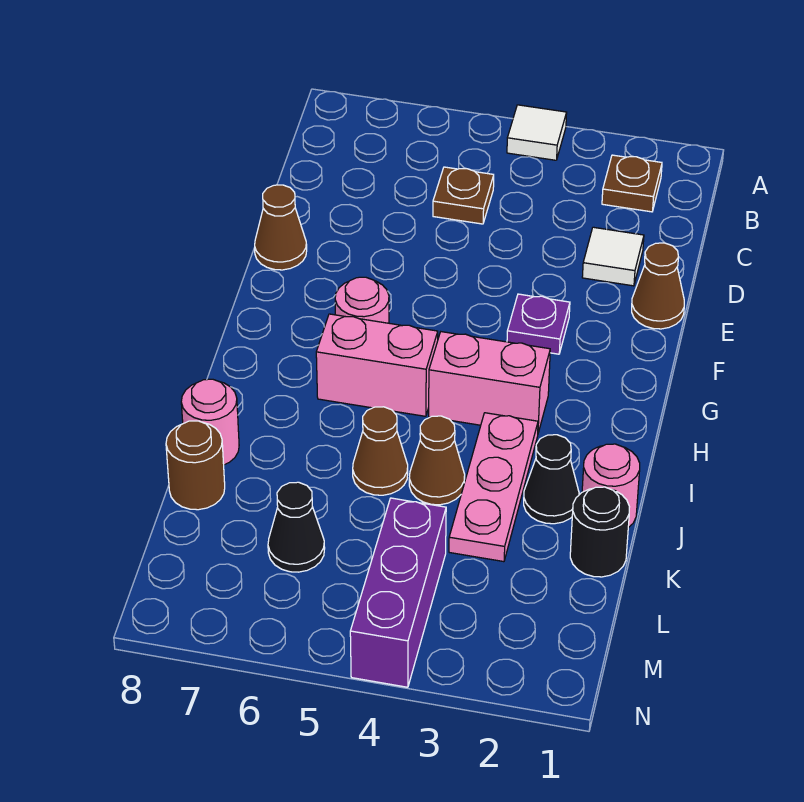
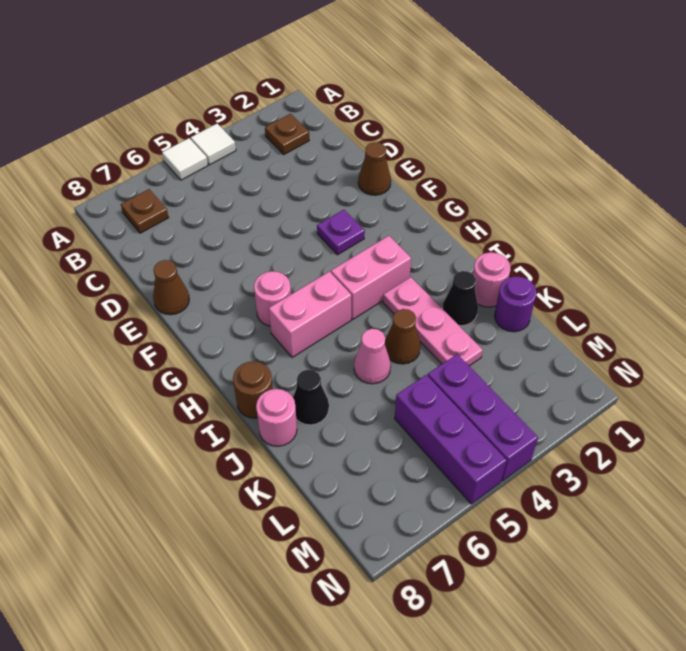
brown plate C5 level 1 -> brown plate B7 level 1
white tile D2 level 1 -> white tile A5 level 1
brown cone J5 level 1 -> pink cone J5 level 1
black round brick K1 level 1 -> purple round brick K1 level 1
brown round brick K8 level 1 -> brown round brick I8 level 1
none -> purple brick L5:N5 level 1
black cone L6 level 1 -> black cone J7 level 1

